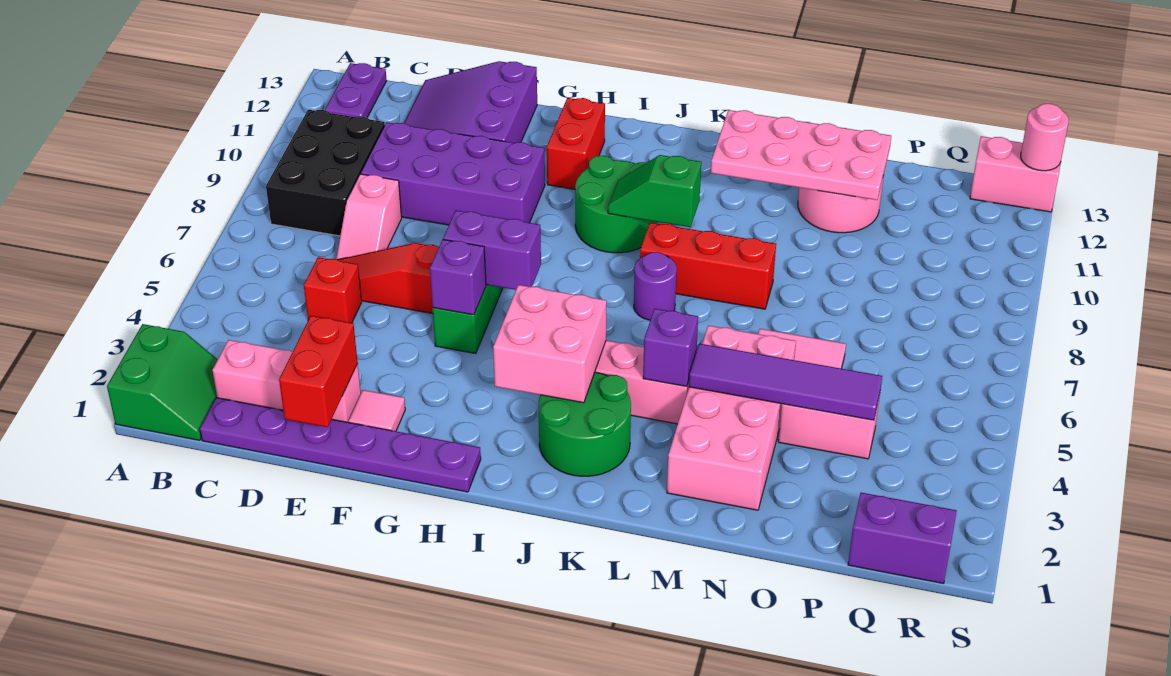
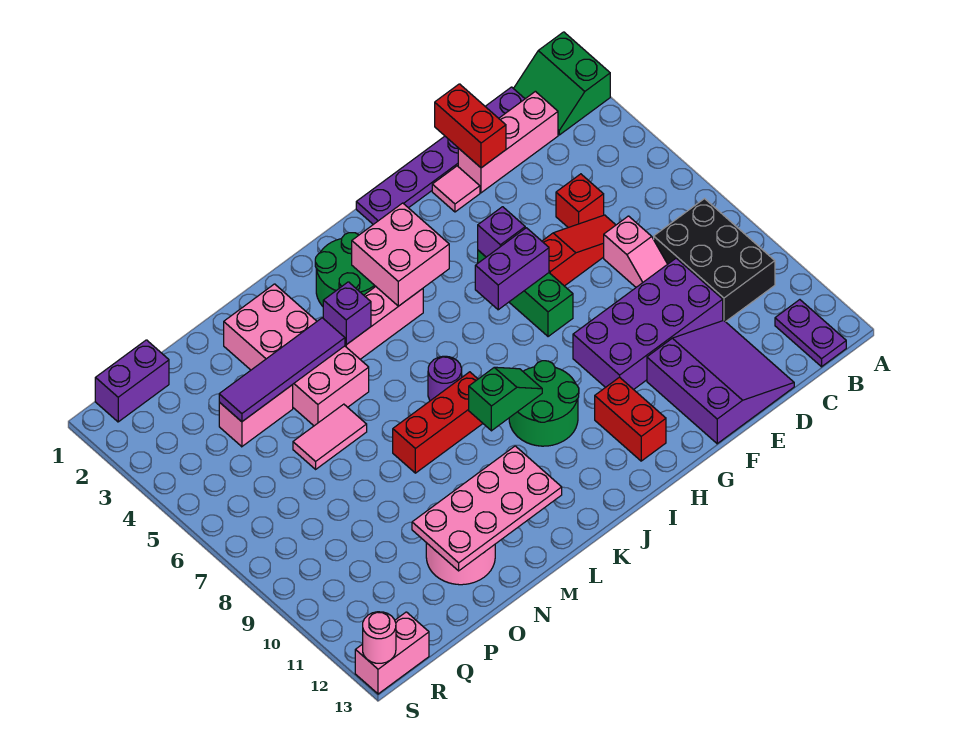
pink slope D7:D8 level 1 top 8 -> pink slope D7:D8 level 1 top 7

